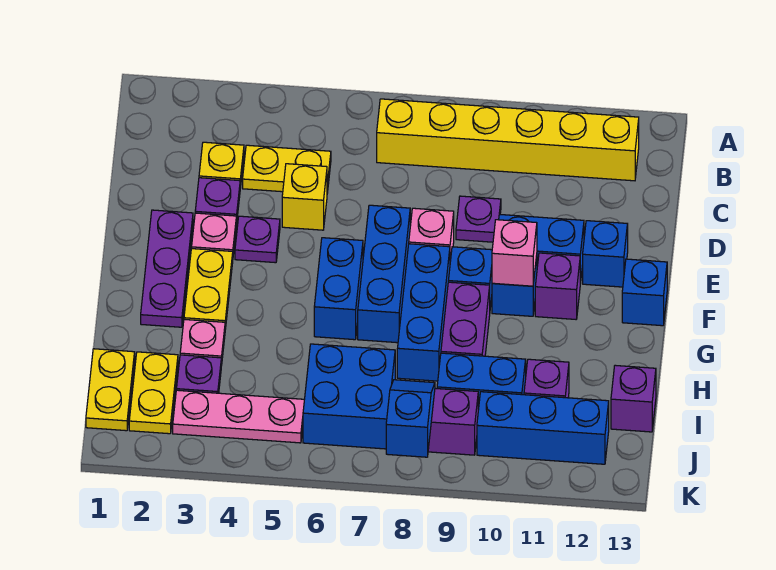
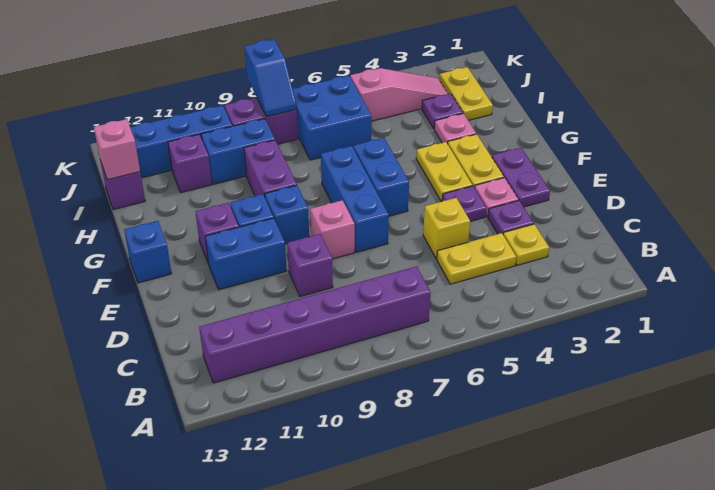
yellow brick B7:B12 level 1 -> purple brick B7:B12 level 1
purple plate D9 level 1 -> purple brick D9 level 1
purple plate E2:G2 level 1 -> purple plate E2:F2 level 1
blue brick E12 level 1 -> none
blue brick F8:H8 level 1 -> none
pink brick F10 level 2 -> pink brick I13 level 2
yellow plate I1:J1 level 1 -> yellow plate F4:G4 level 1
pink plate J3:J5 level 1 -> pink slope J3:J5 level 1 top 5

